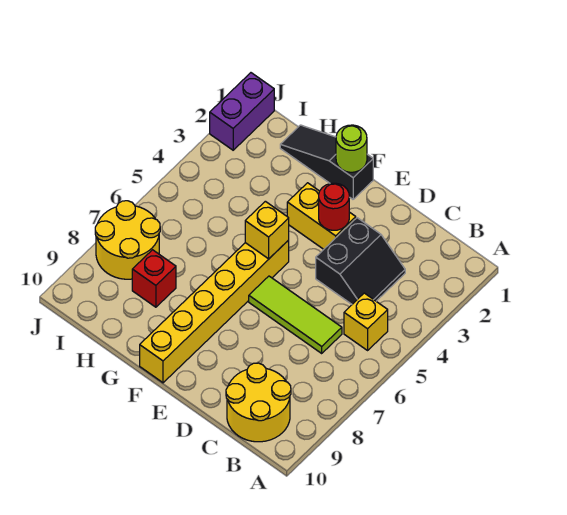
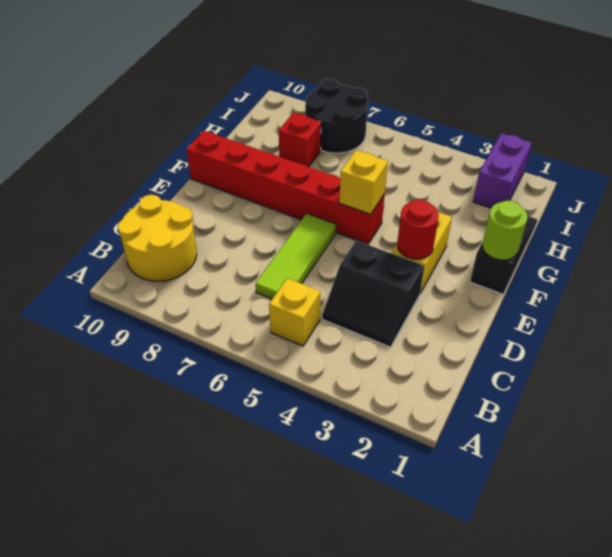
yellow brick F5:F10 level 1 -> red brick F5:F10 level 1
yellow round brick I7:J8 level 1 -> black round brick I7:J8 level 1
purple brick J1:J2 level 1 -> purple brick I2:J2 level 1

